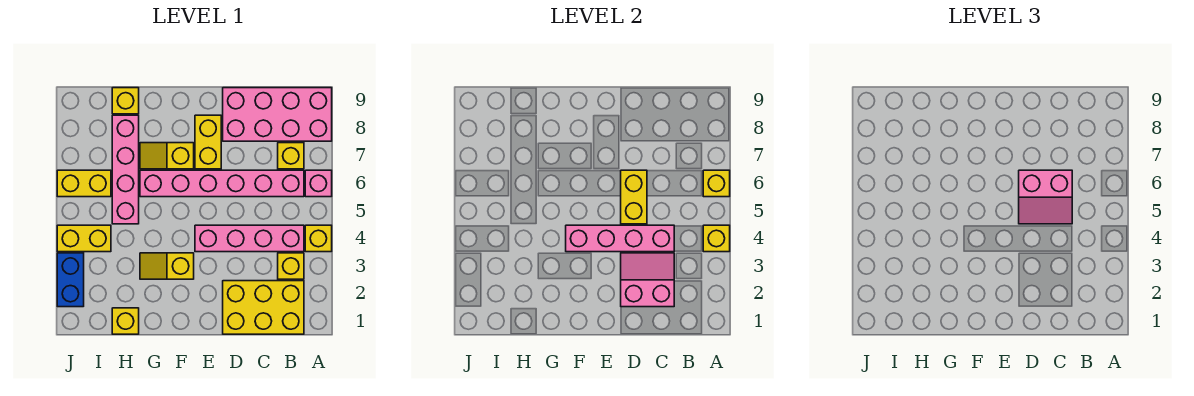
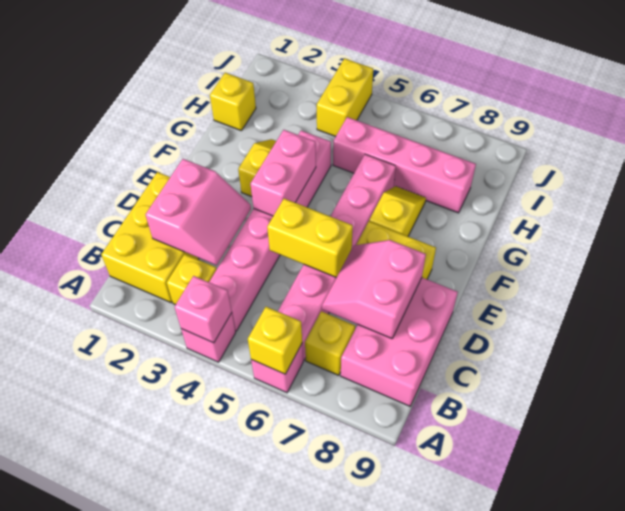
yellow brick A4 level 1 -> pink brick A4 level 1
yellow brick A4 level 2 -> pink brick A4 level 2
pink brick A8:D9 level 1 -> pink brick B8:D9 level 1
pink brick B4:E4 level 1 -> pink brick B4:G4 level 1
pink brick C4:F4 level 2 -> pink brick E4:F4 level 2
pink slope C5:D6 level 3 top 6 -> pink slope C7:D8 level 2 top 8
yellow brick H9 level 1 -> none
yellow brick I6:J6 level 1 -> none
blue brick J2:J3 level 1 -> none

